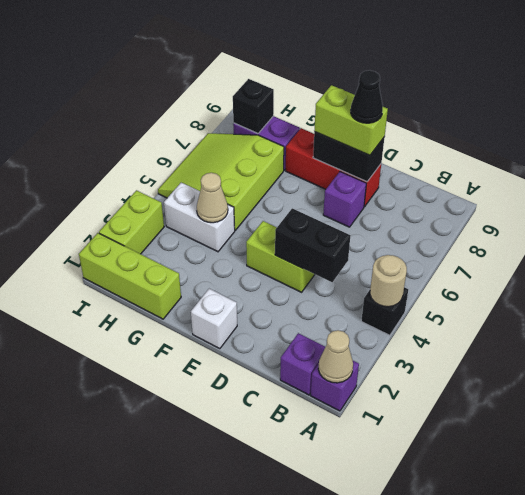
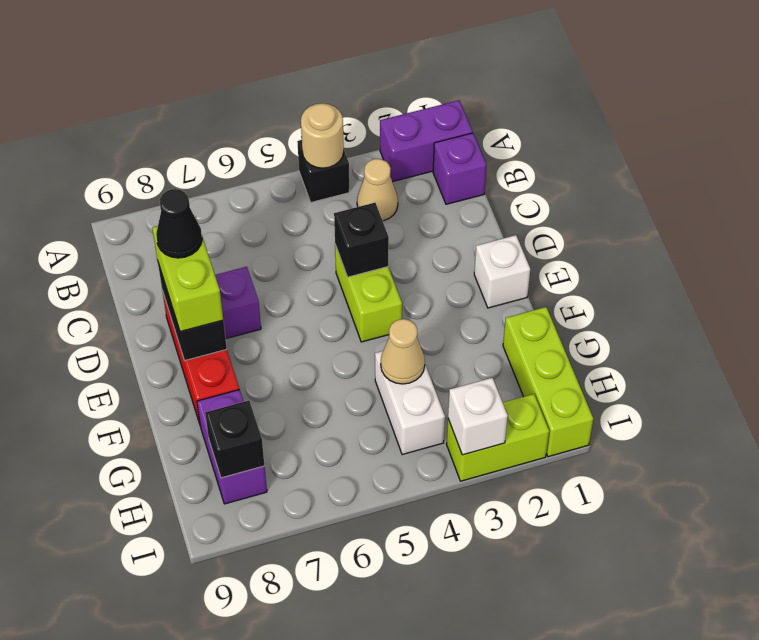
purple brick A1 level 1 -> purple brick A1:A2 level 1
tan cone A1 level 2 -> tan cone B3 level 1
black brick C4:D4 level 2 -> black brick D4 level 2
lime slope G5:I7 level 1 top G -> none
none -> white brick I3 level 2

